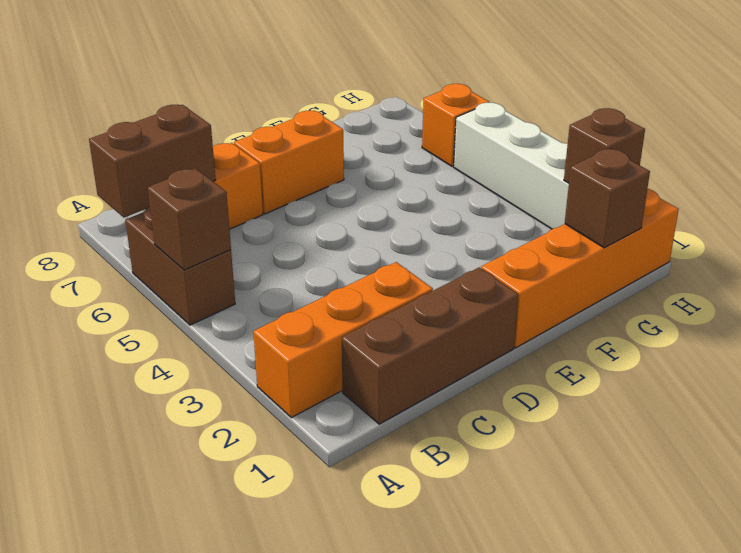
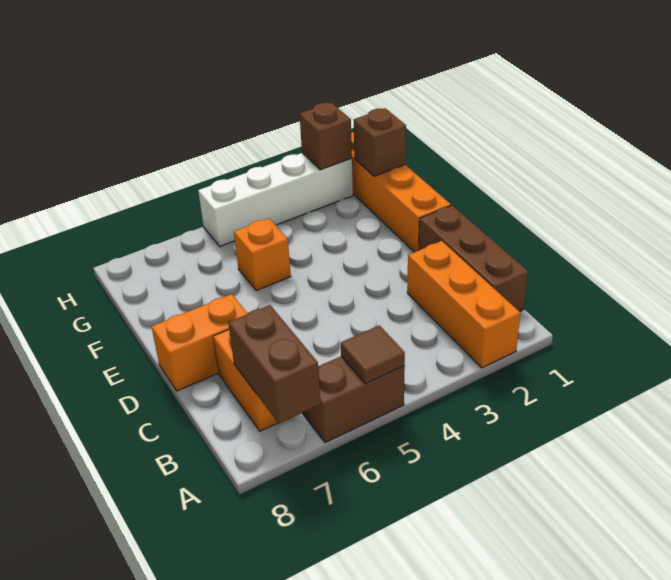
brown brick A5 level 2 -> brown tile A5 level 2
orange brick D7:E7 level 1 -> orange brick D7:D8 level 1
orange brick H6 level 1 -> orange brick F5 level 1

